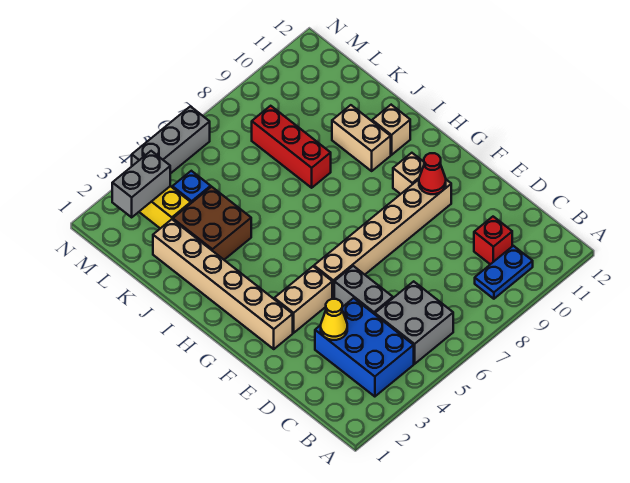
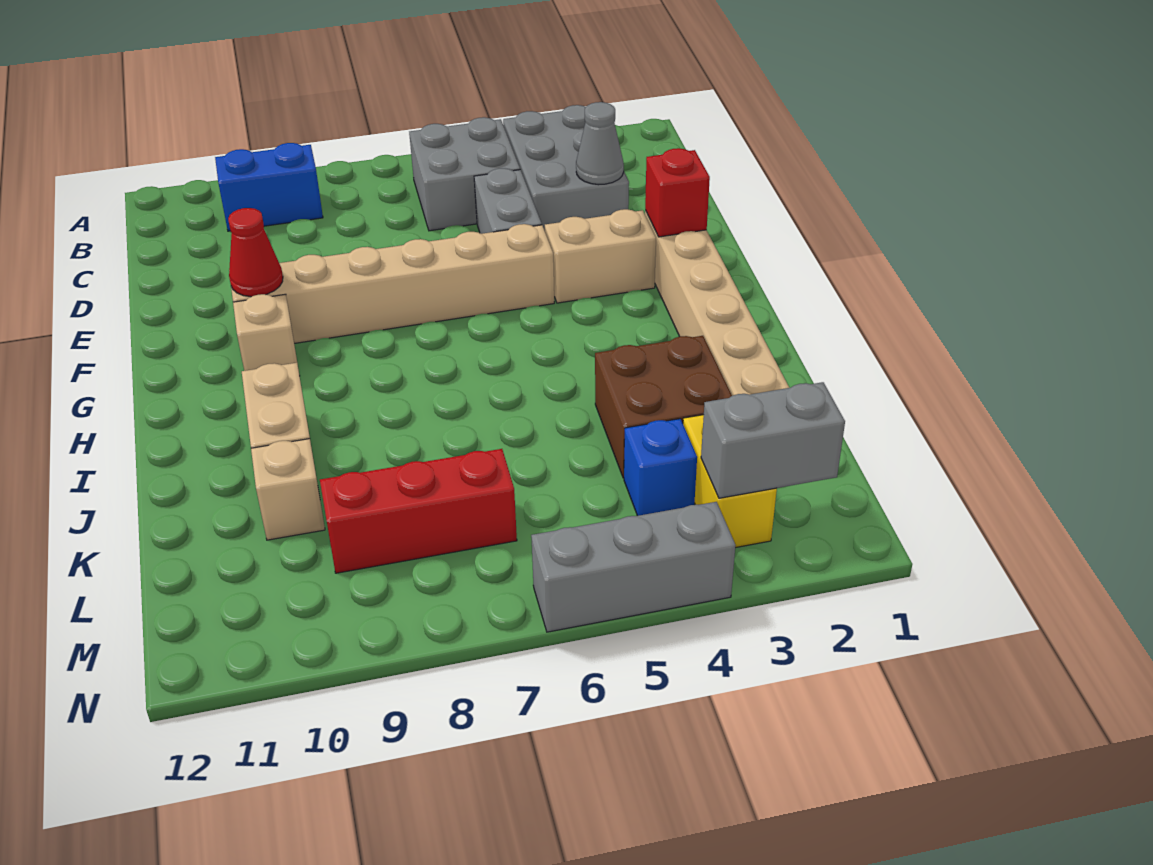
blue brick B3:D4 level 1 -> grey brick B3:D4 level 1
blue plate B9:B10 level 1 -> blue brick B9:B10 level 1
red brick C10 level 1 -> red brick F2 level 2
yellow cone D3 level 2 -> grey cone D3 level 2
tan brick I11 level 1 -> tan brick K10 level 1
red brick J8:L8 level 1 -> red brick L7:L9 level 1

